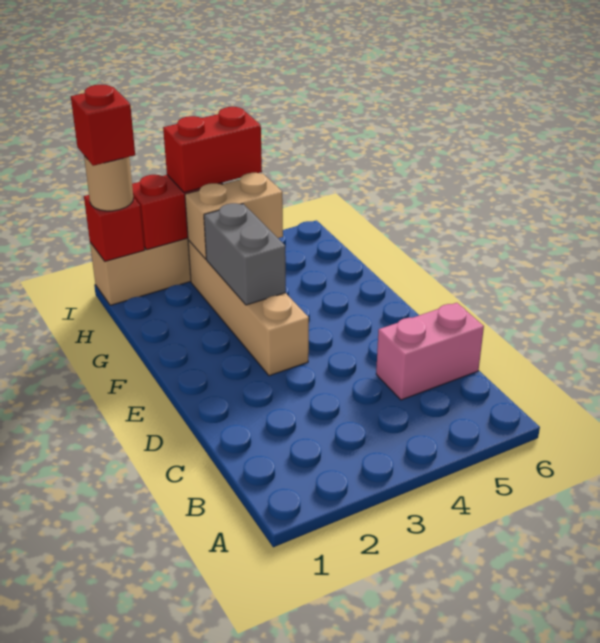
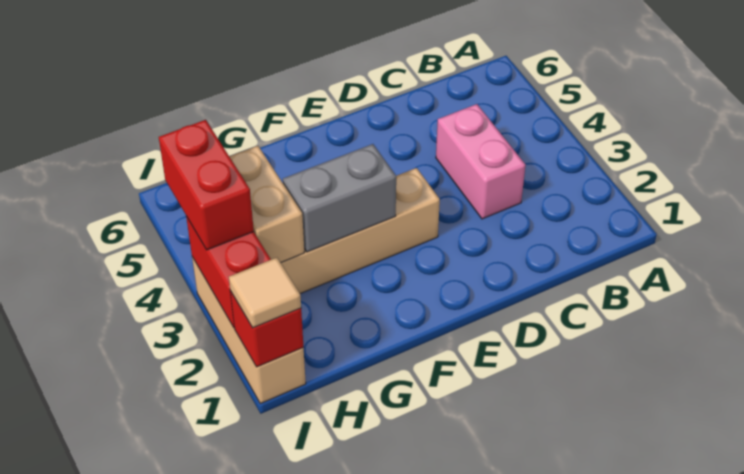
pink brick C5:C6 level 1 -> pink brick C3:C4 level 1
tan round brick I1 level 3 -> tan tile I1 level 3
red brick I1 level 4 -> none

